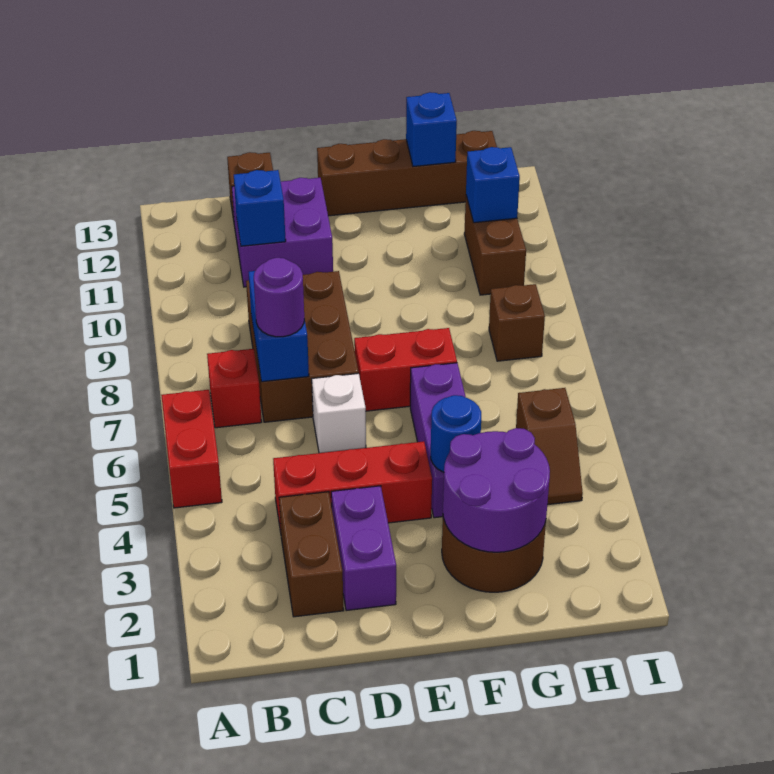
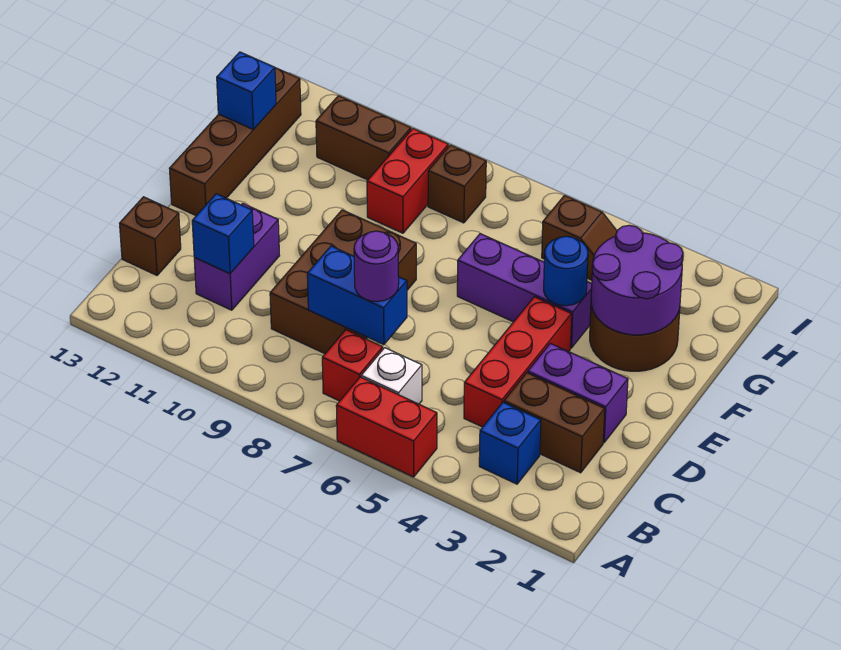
brown brick C7:D9 level 1 -> brown brick C8:E9 level 1
purple brick C11:D12 level 1 -> purple brick C11:D11 level 1
white brick D6 level 1 -> white brick B6 level 1
red brick E7:F7 level 1 -> red brick G9:H9 level 1
blue brick H11 level 2 -> blue brick B3 level 1

